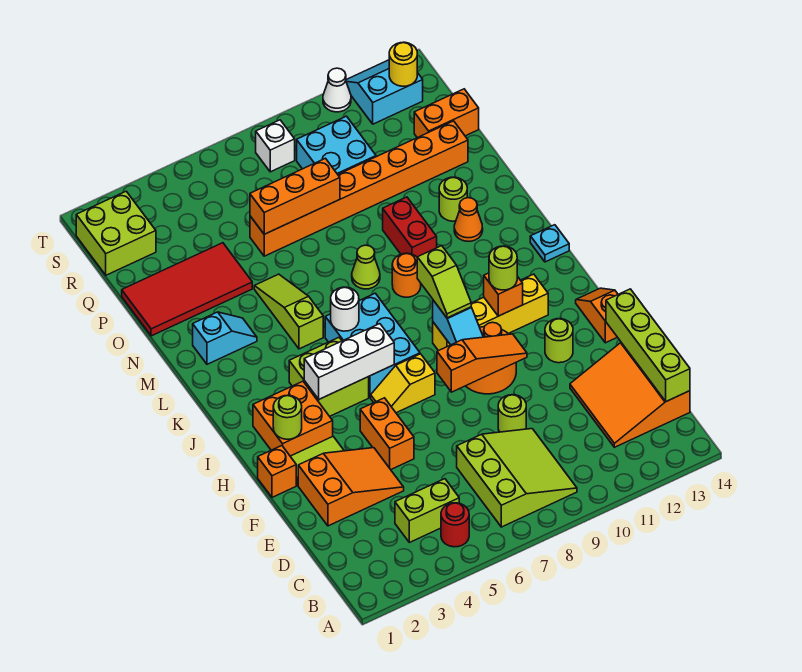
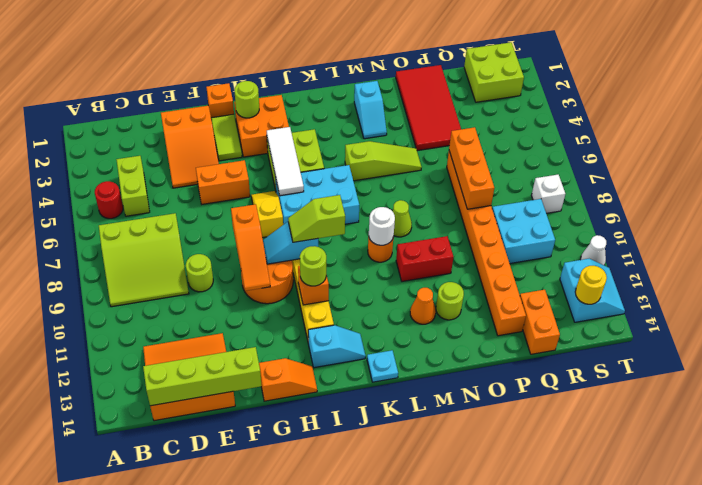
lime round brick G12 level 1 -> none
white brick I4:I6 level 2 -> white tile I4:I6 level 2
none -> cyan slope I13:J13 level 1 top I
white round brick K6 level 2 -> white round brick L9 level 2

